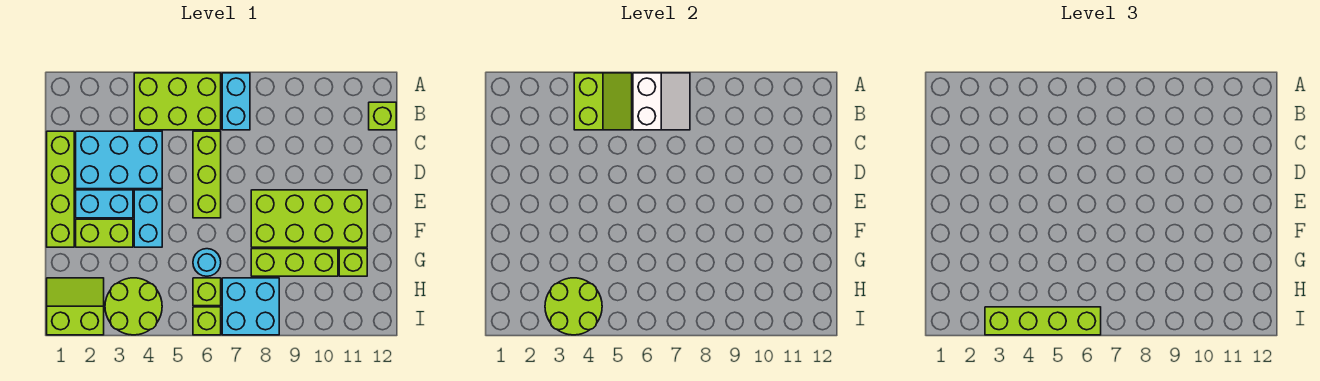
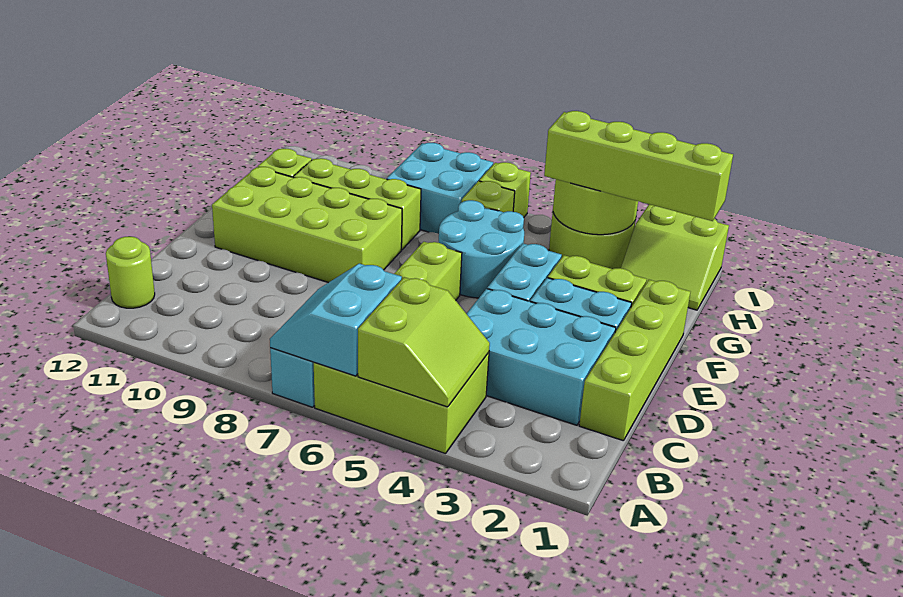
lime slope A4:B5 level 2 top 4 -> lime slope A4:B5 level 2 top 5
white slope A6:B7 level 2 top 6 -> cyan slope A6:B7 level 2 top 6
lime brick B12 level 1 -> lime round brick B12 level 1
cyan round brick G6 level 1 -> cyan round brick F5:G6 level 1
lime brick I3:I6 level 3 -> lime brick H1:H4 level 3

